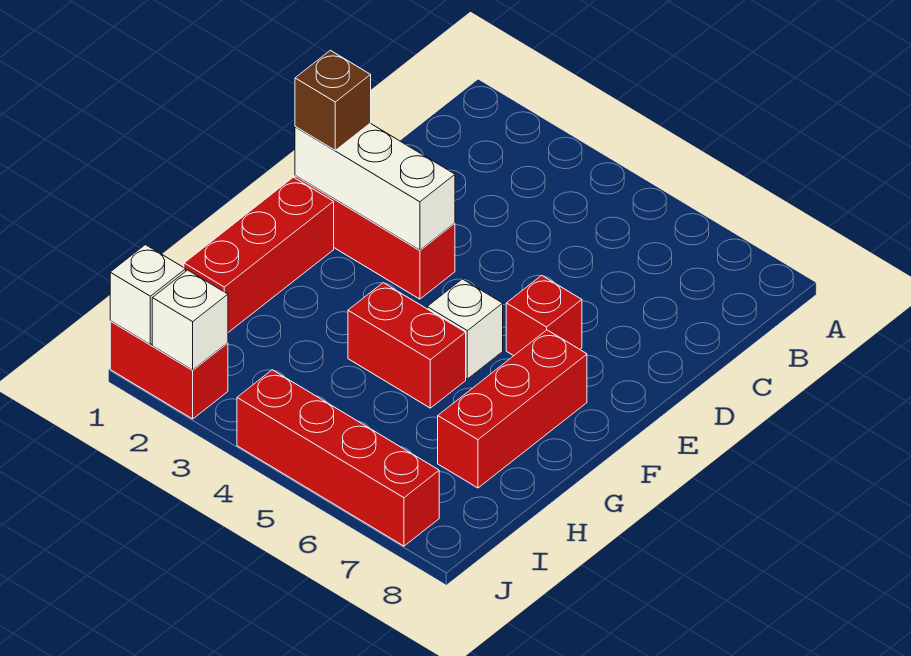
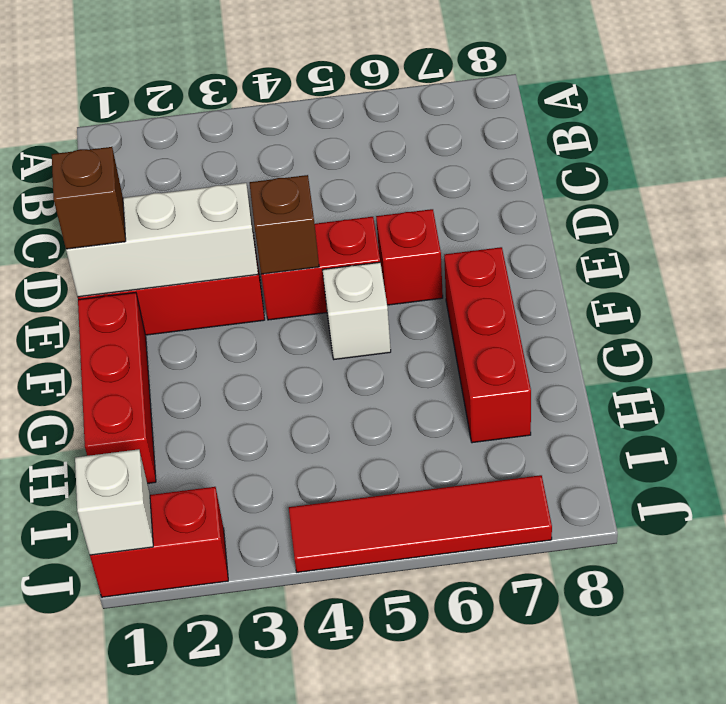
none -> brown brick E4 level 2
red brick G4:G5 level 1 -> red brick E4:E5 level 1
white brick J2 level 2 -> none
red brick J4:J7 level 1 -> red tile J4:J7 level 1

